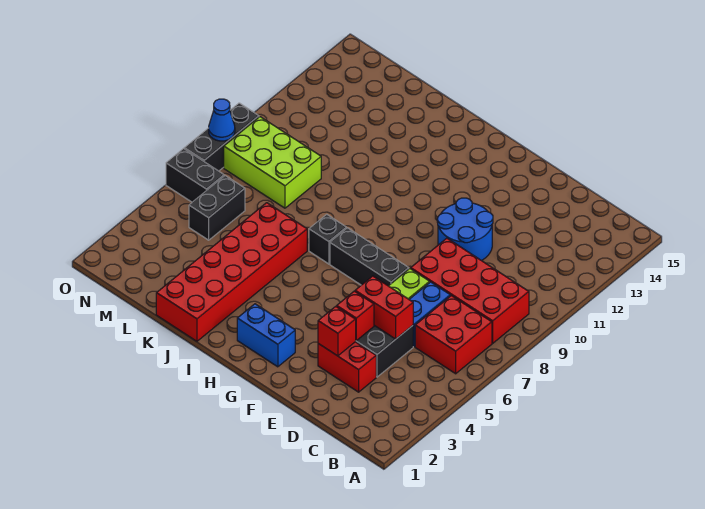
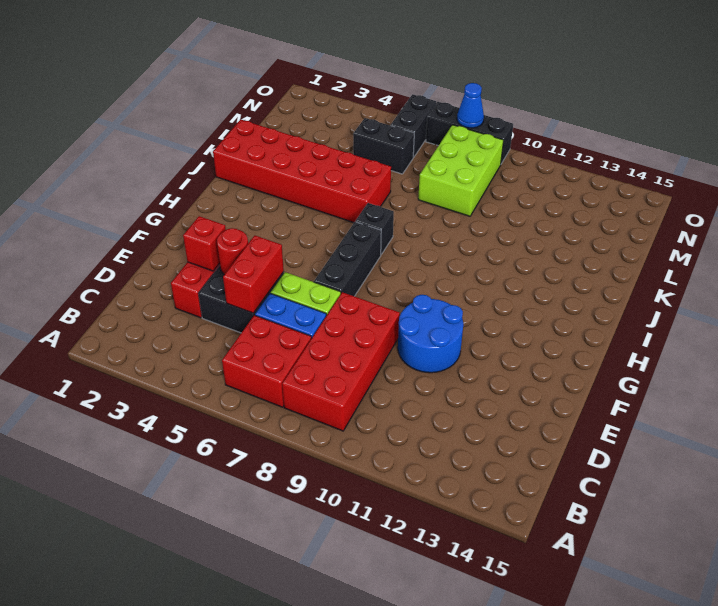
red brick E4 level 2 -> red round brick E4 level 2
blue brick G2:H2 level 1 -> none

